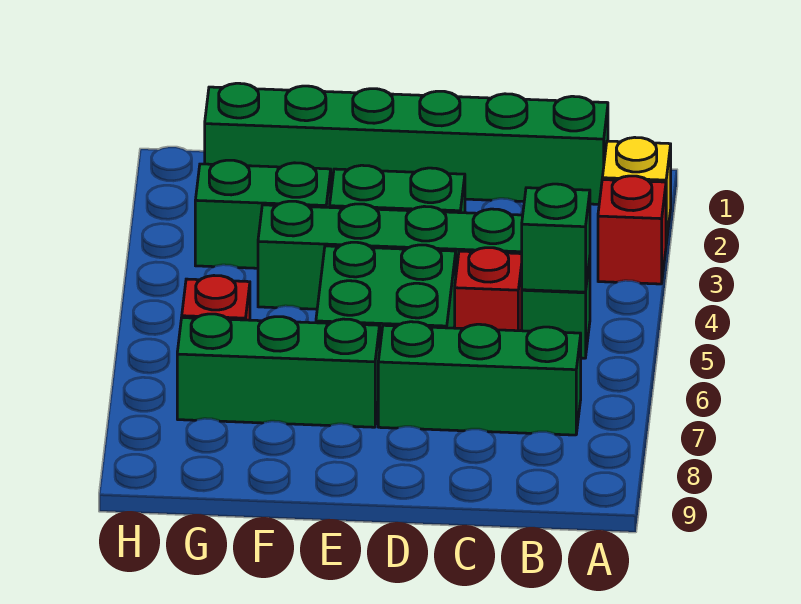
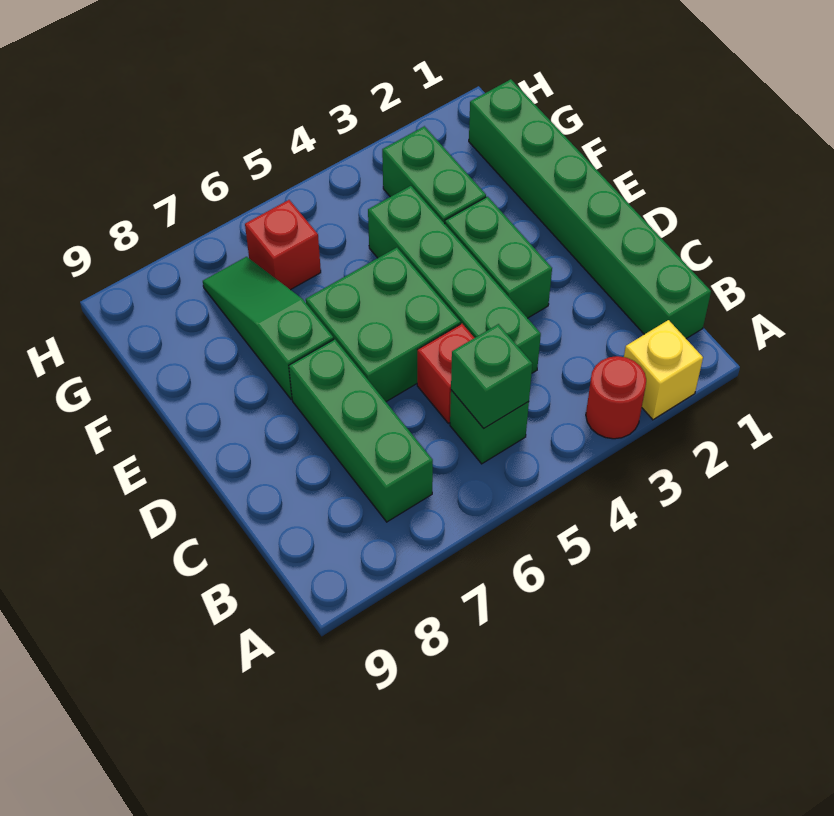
red brick A3 level 1 -> red round brick A3 level 1
green brick E7:G7 level 1 -> green slope E7:G7 level 1 top E

